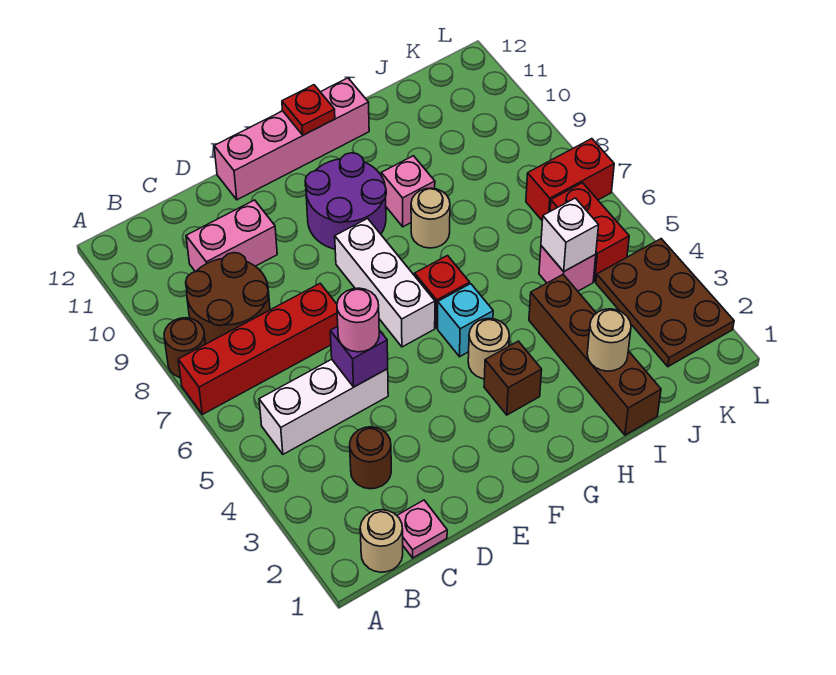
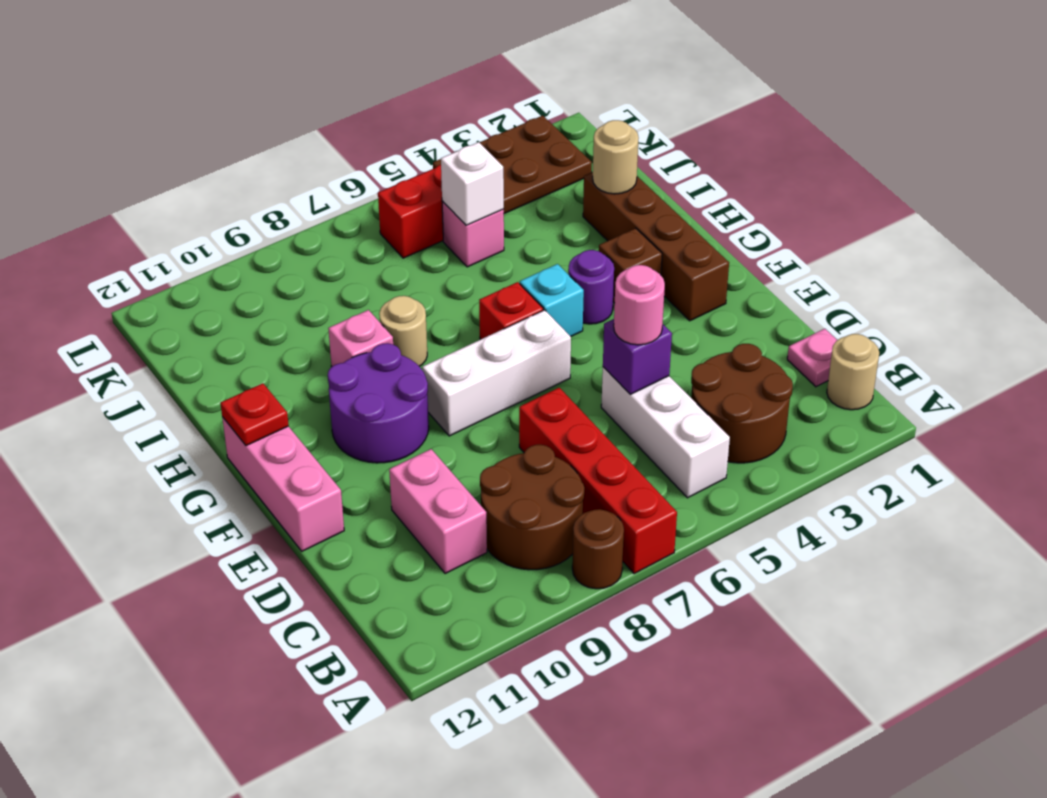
brown round brick C3 level 1 -> brown round brick B3:C4 level 1
pink brick E12:H12 level 1 -> pink brick E12:G12 level 1
tan round brick G4 level 1 -> purple round brick G4 level 1
brown brick I1:I4 level 1 -> brown brick F2:I2 level 1
red brick K7:L7 level 1 -> none

